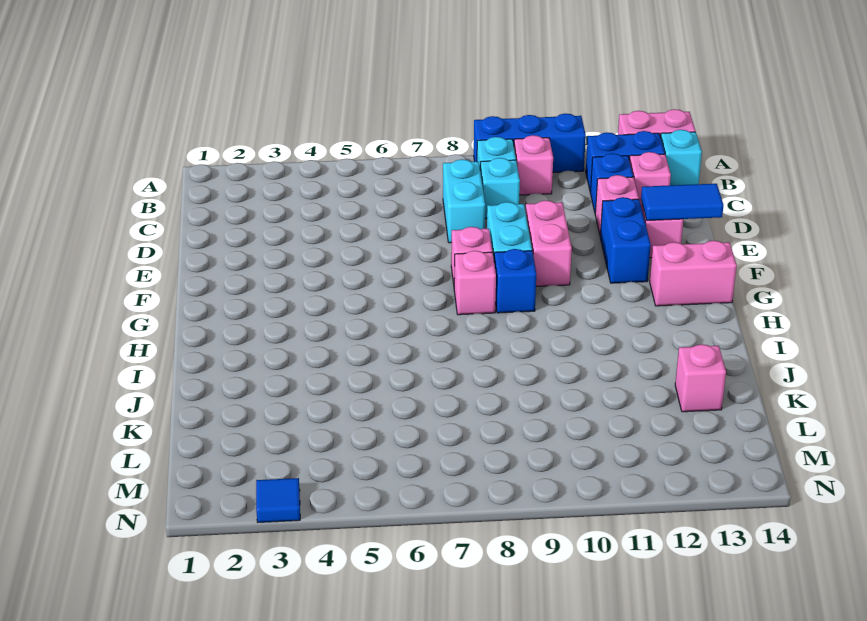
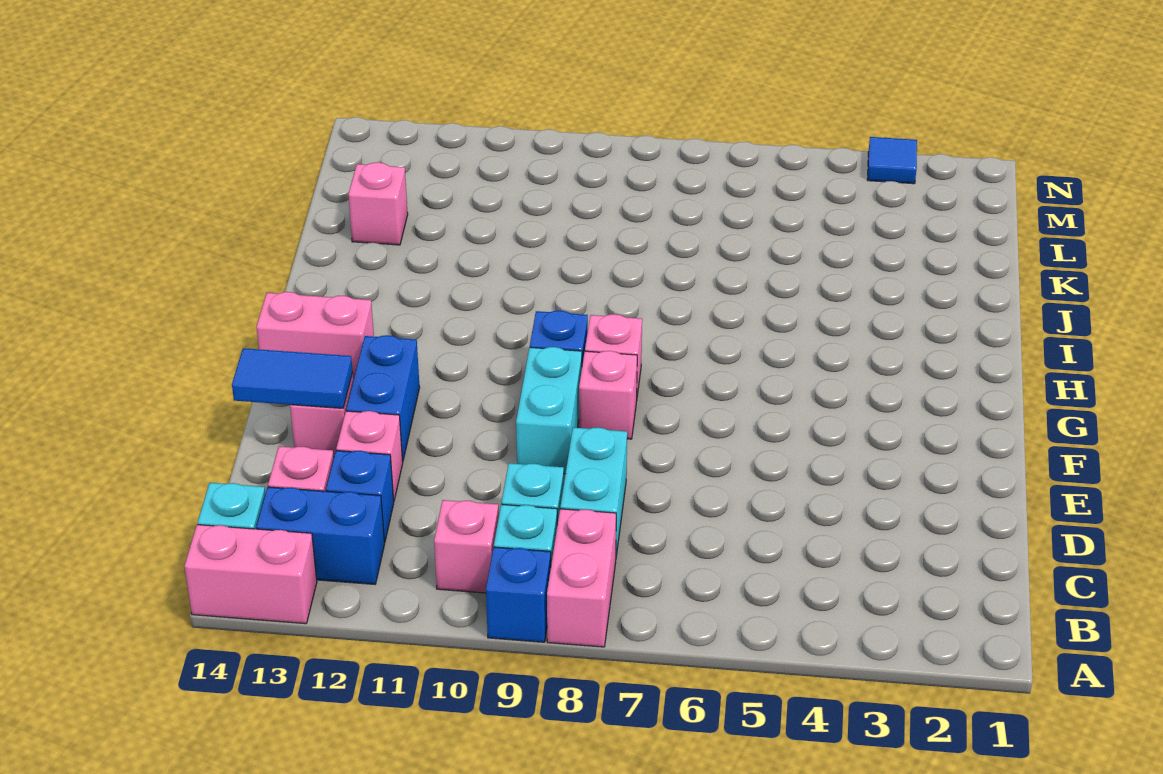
blue brick A9:A11 level 1 -> blue brick A9 level 1
pink brick E10:F10 level 1 -> pink brick A8:B8 level 1

